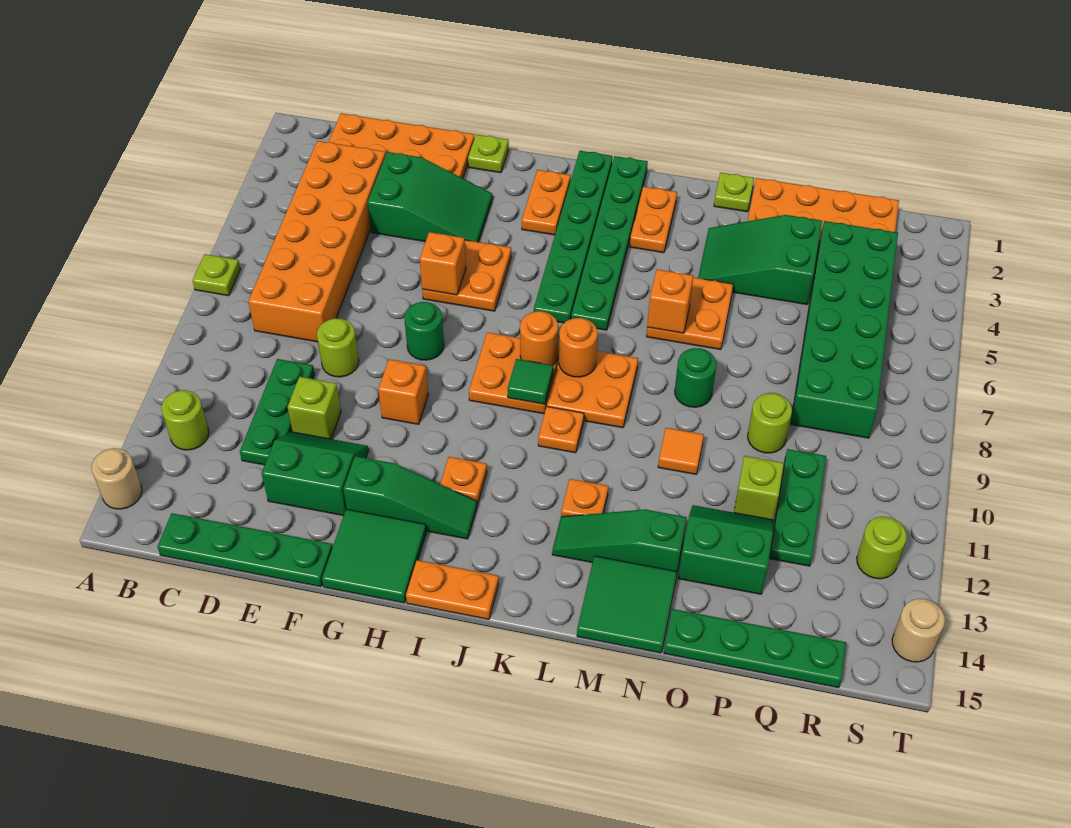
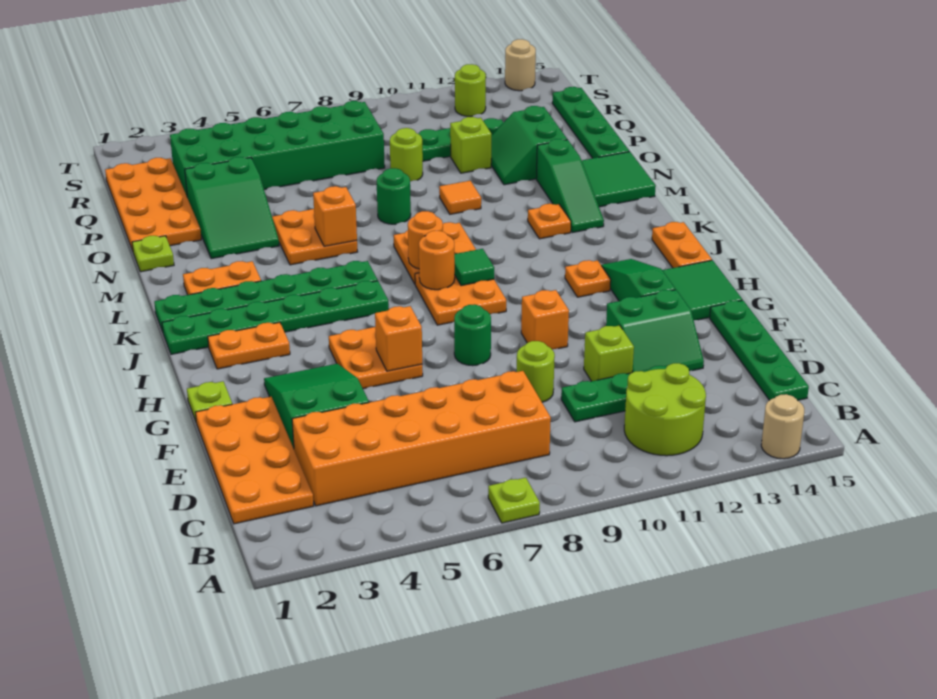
lime round brick B12 level 1 -> lime round brick B11:C12 level 1
green slope E12:F13 level 1 top 13 -> green slope E12:F13 level 1 top F
orange plate K10 level 1 -> none

